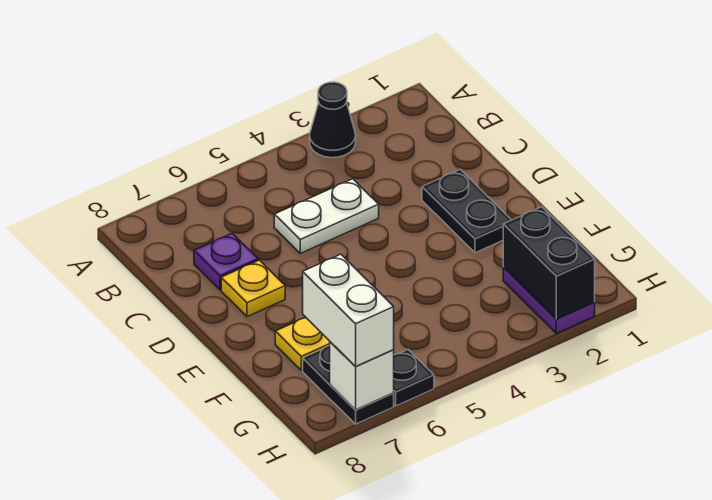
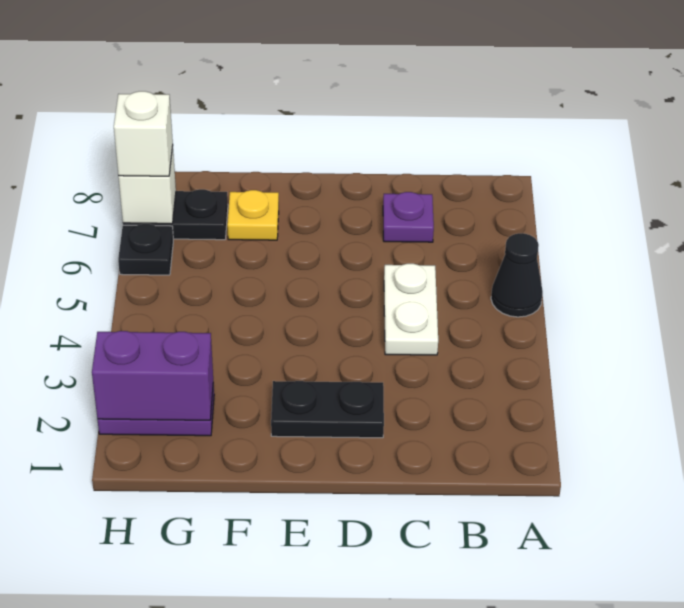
black cone A3 level 1 -> black cone A5 level 1
yellow plate D7 level 1 -> none
black brick G2:H2 level 2 -> purple brick G2:H2 level 2
white brick G7:H7 level 3 -> white brick H7 level 3

